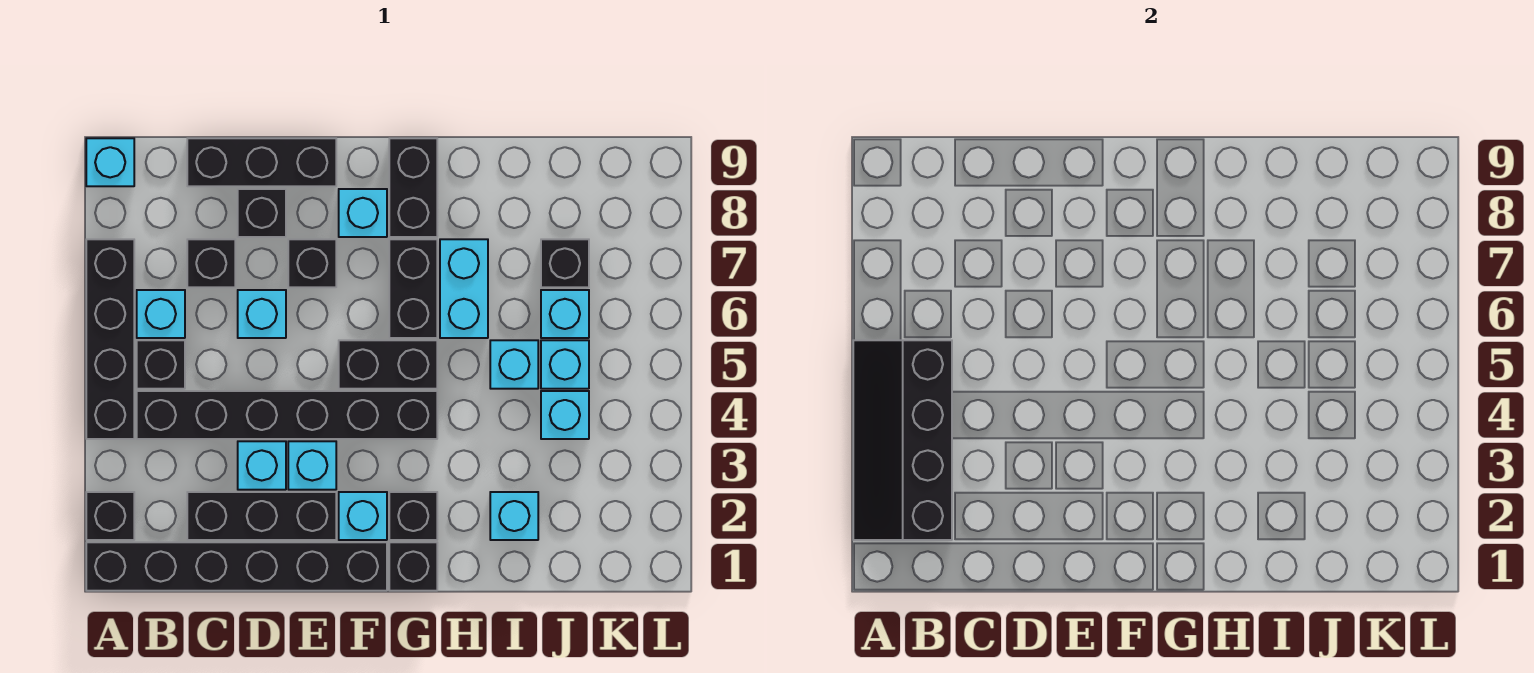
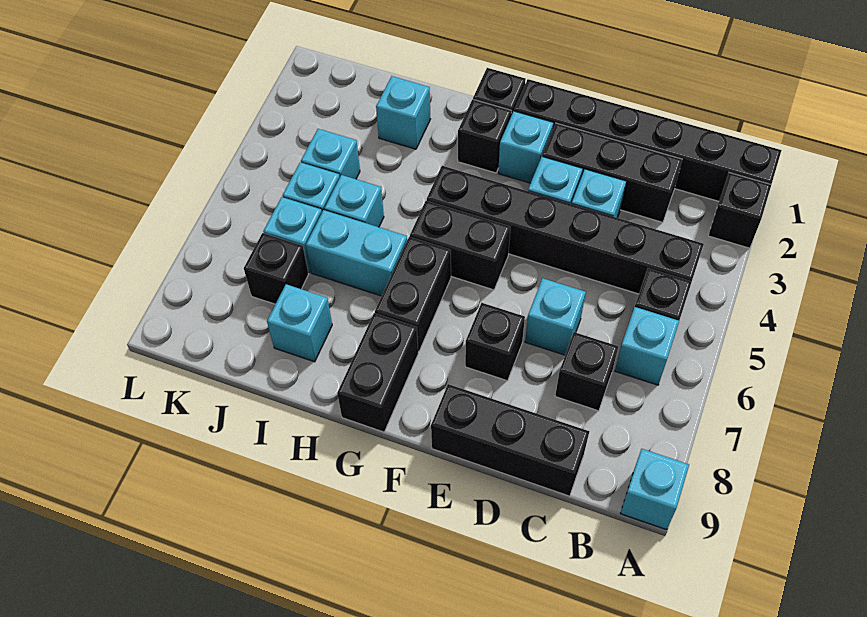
black slope A2:B5 level 2 top B -> none
black brick A4:A7 level 1 -> none
black brick D8 level 1 -> none
cyan brick F8 level 1 -> cyan brick I8 level 1
cyan brick H6:H7 level 1 -> cyan brick H6:I6 level 1

